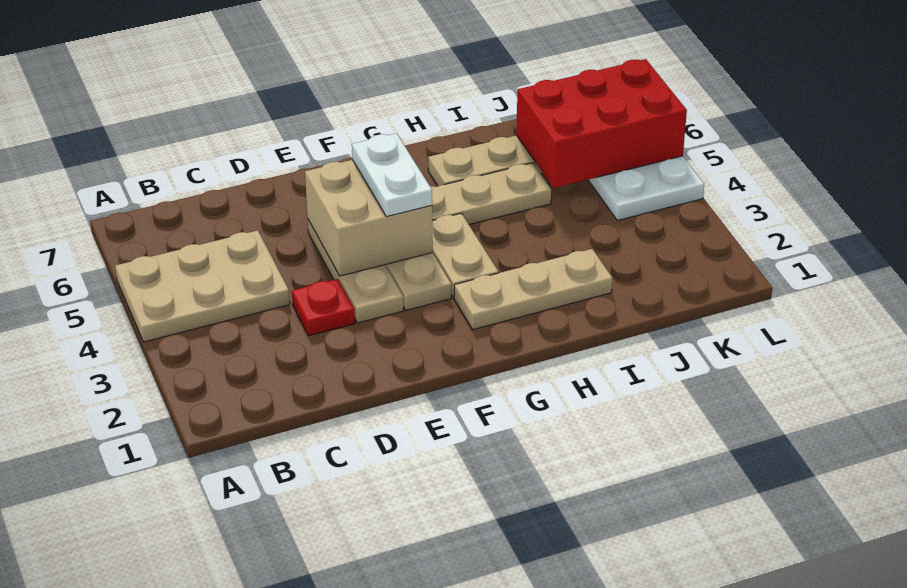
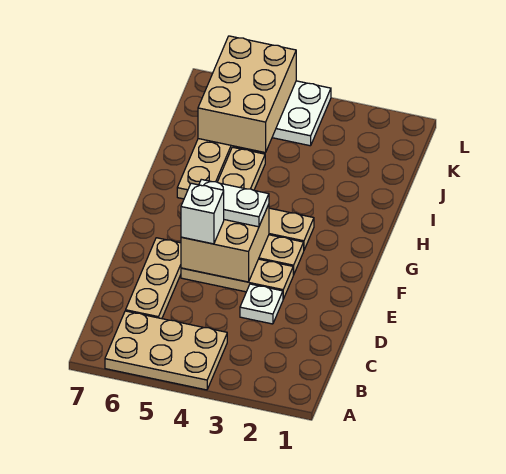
tan plate A4:C5 level 1 -> tan plate A4:B6 level 1
red plate D3 level 1 -> white plate D3 level 1
none -> white brick E5 level 3
tan plate G2:I2 level 1 -> tan plate C6:E6 level 1
red brick J5:L6 level 2 -> tan brick J5:L6 level 2

